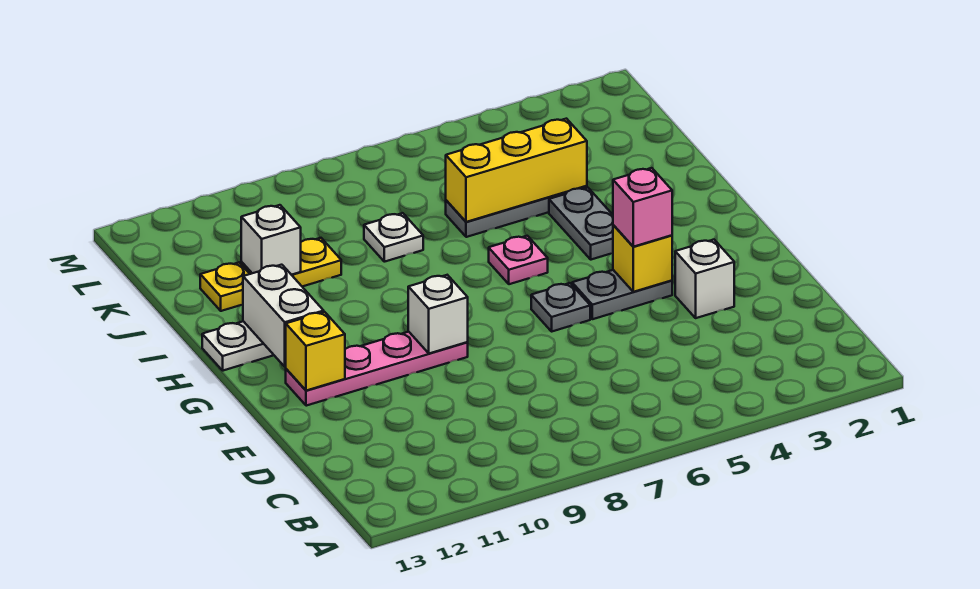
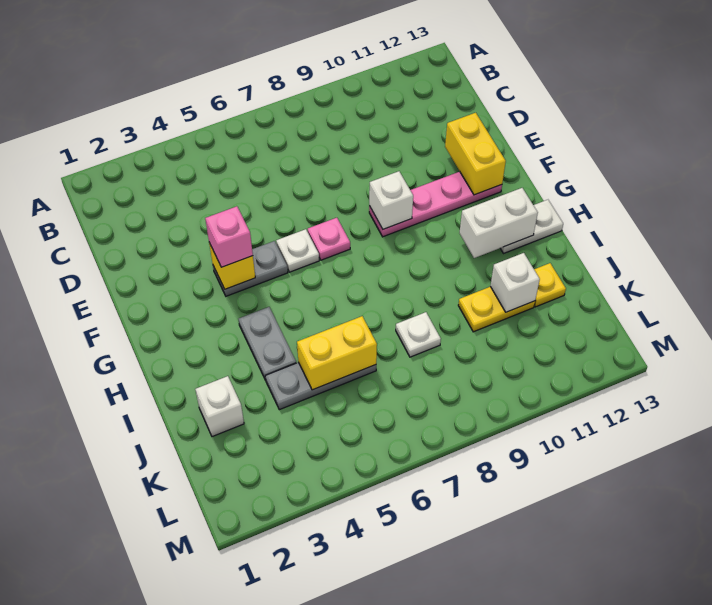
white brick E3 level 1 -> white brick J2 level 1
grey plate F6 level 1 -> white plate F6 level 1
yellow brick F12 level 2 -> yellow brick E12:F12 level 2
white brick G12:H12 level 2 -> white brick H11:H12 level 2
pink plate H6 level 1 -> pink plate F7 level 1
yellow brick J4:J6 level 2 -> yellow brick J5:J6 level 2

